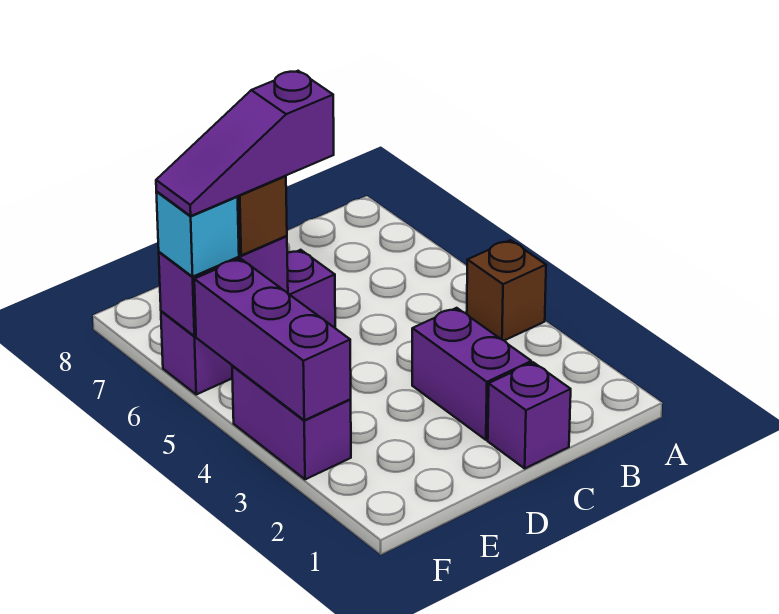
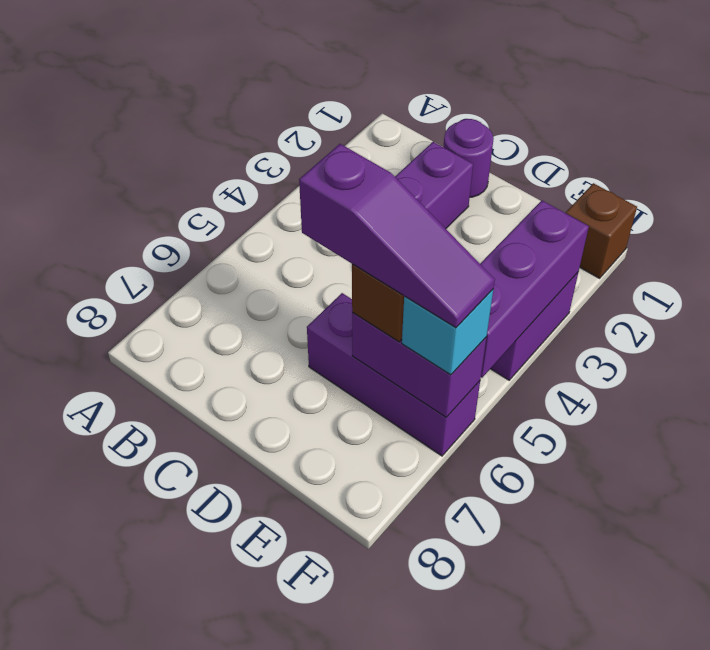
brown brick A4 level 1 -> brown brick F1 level 1
purple brick C1 level 1 -> purple round brick C1 level 1

